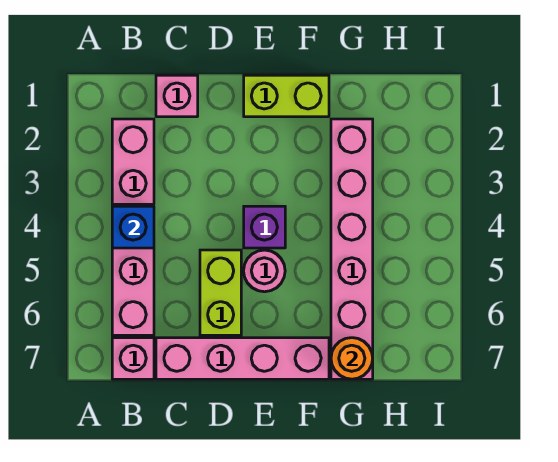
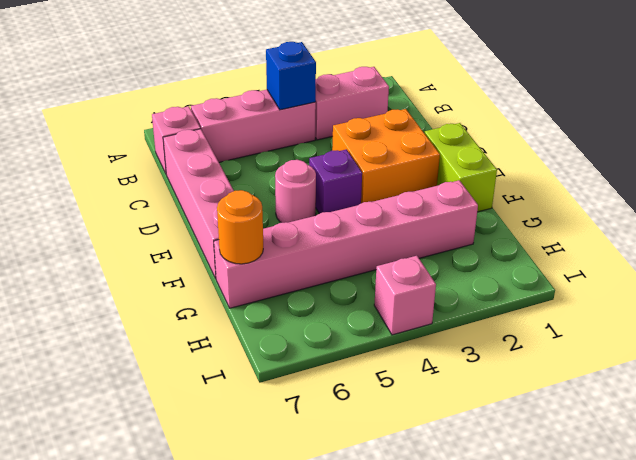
pink brick C1 level 1 -> pink brick I4 level 1
none -> orange brick D2:E3 level 1
lime brick D5:D6 level 1 -> none

